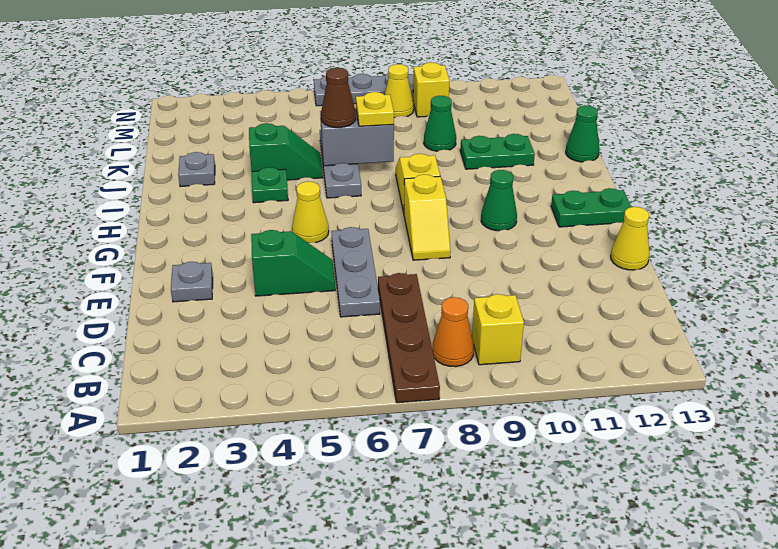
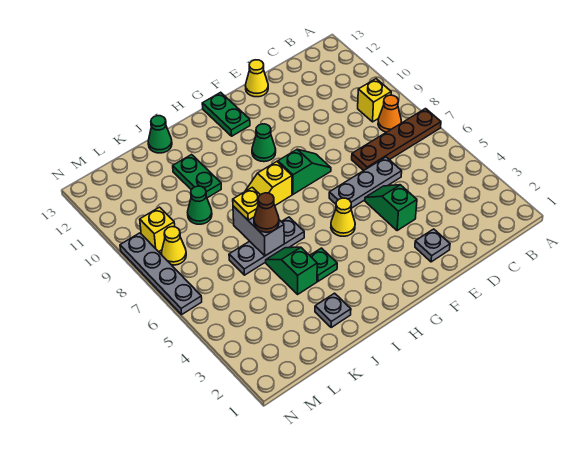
yellow slope F8:G8 level 1 top G -> green slope F8:G8 level 1 top G

